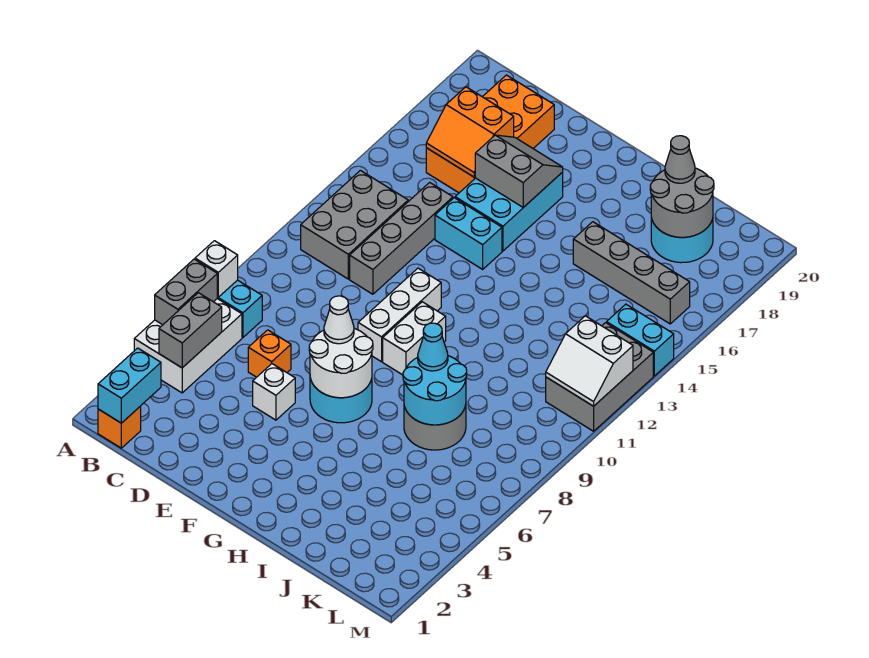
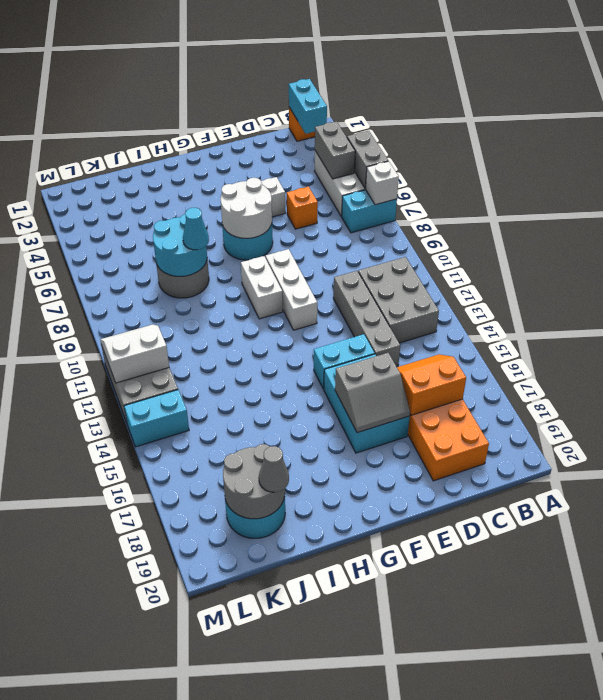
white cone F7 level 3 -> none
grey brick I16:L16 level 1 -> none

